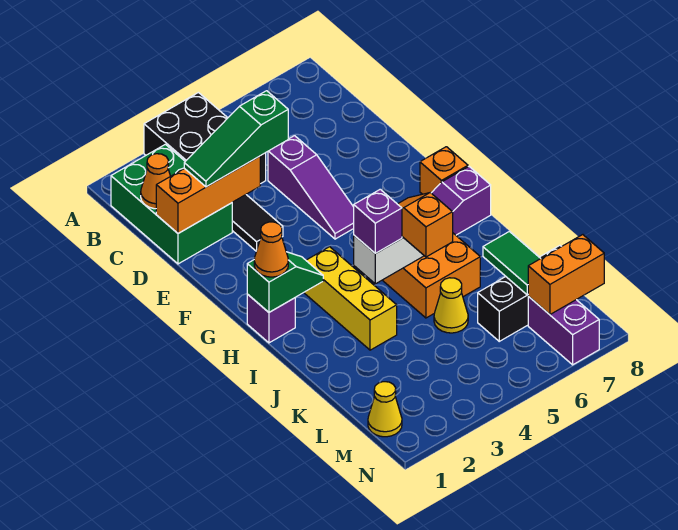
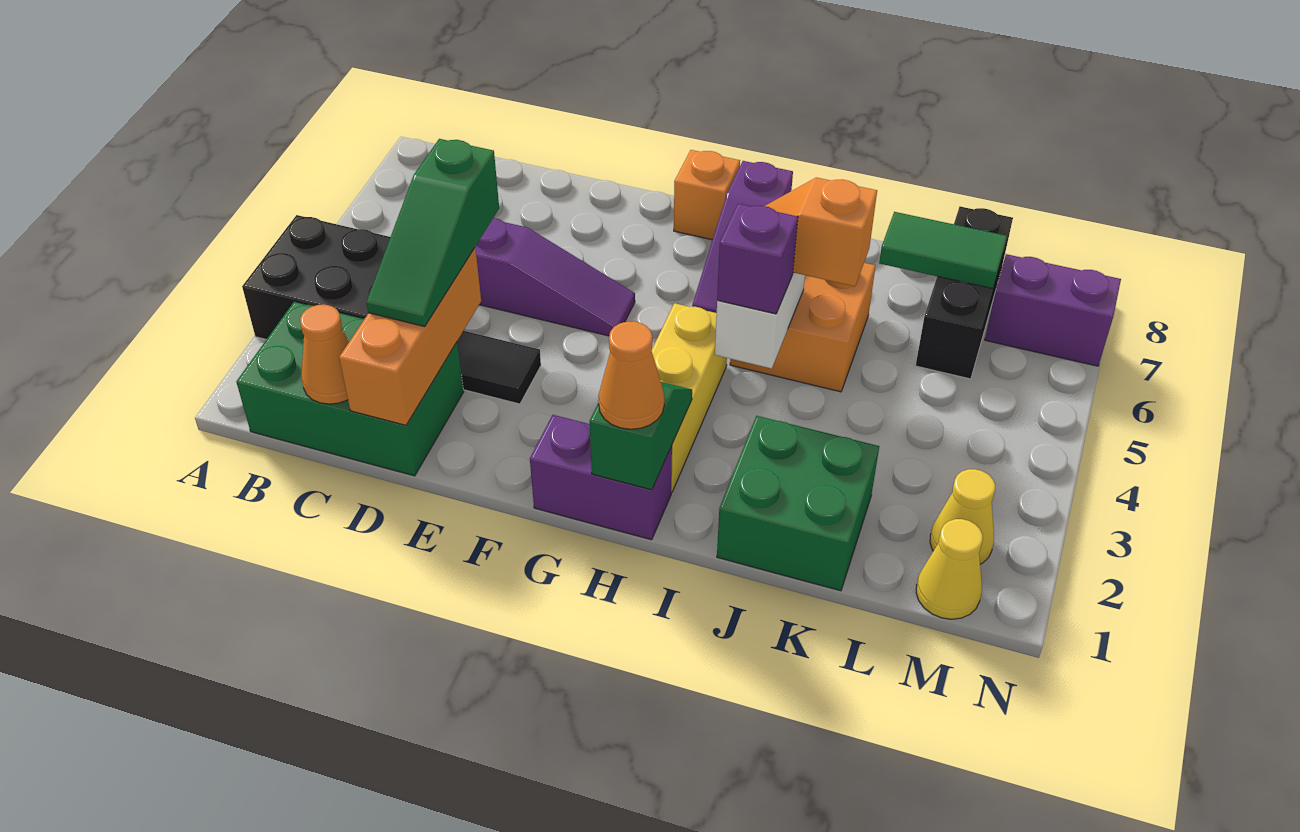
purple brick H1 level 1 -> purple brick G1:H1 level 1
yellow brick H3:J3 level 1 -> yellow brick H2:H4 level 1
none -> green brick J1:K2 level 1
yellow cone K5 level 1 -> yellow cone M2 level 1
orange brick M7:M8 level 2 -> none

